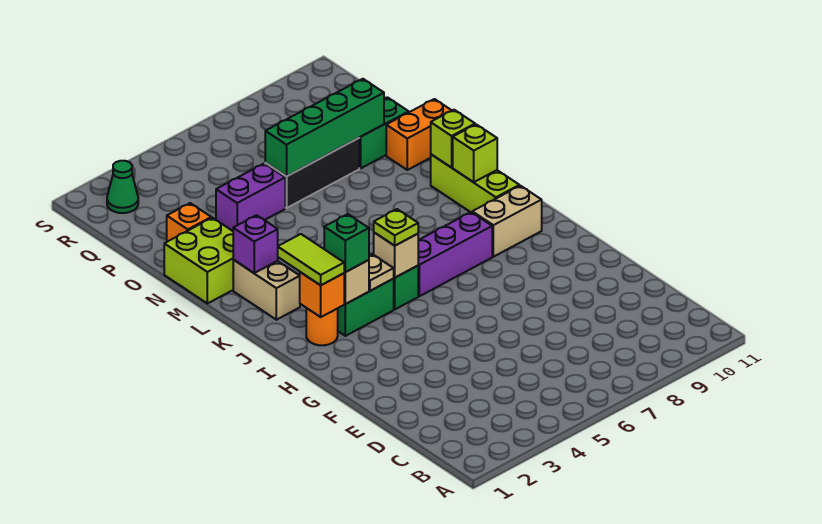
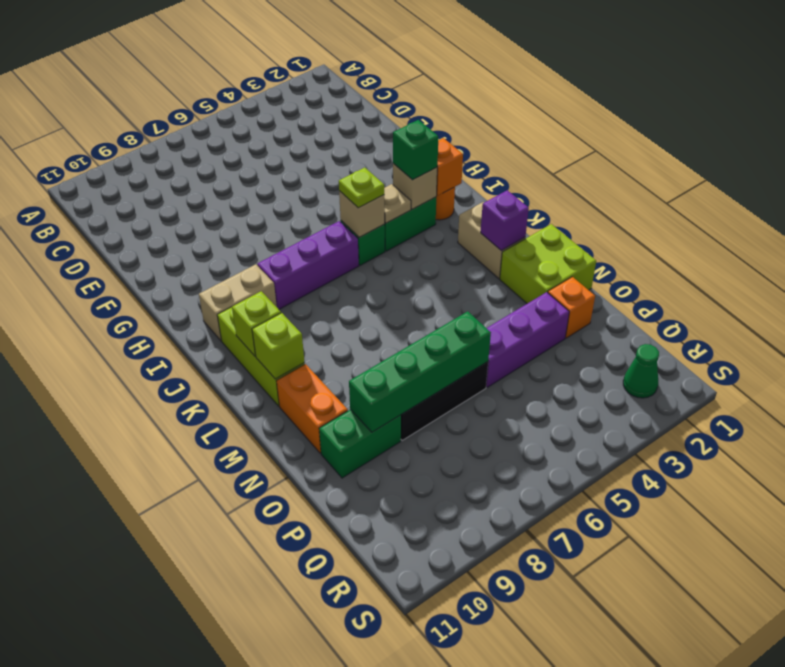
lime tile I2:J2 level 3 -> none
orange brick N10:N11 level 1 -> orange brick M10:N10 level 1
purple brick O4:O5 level 1 -> purple brick O3:O5 level 1

